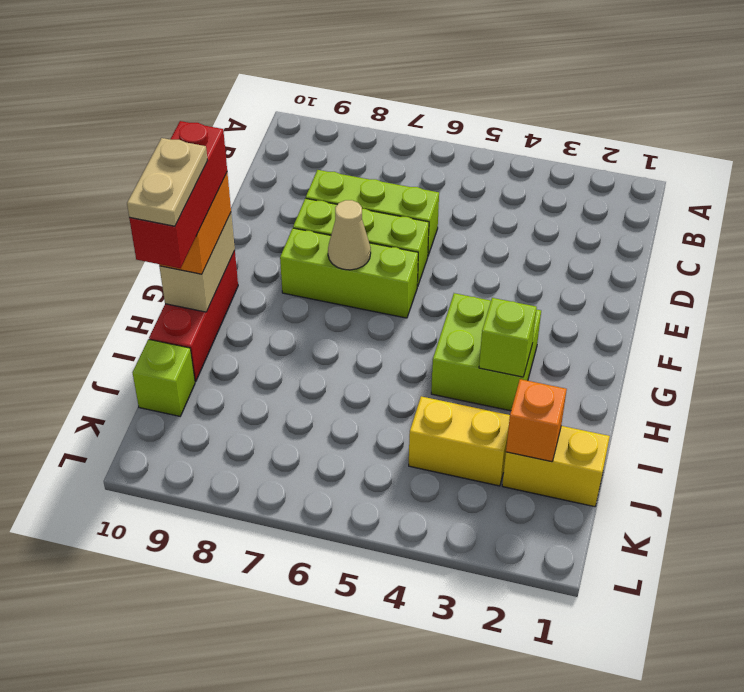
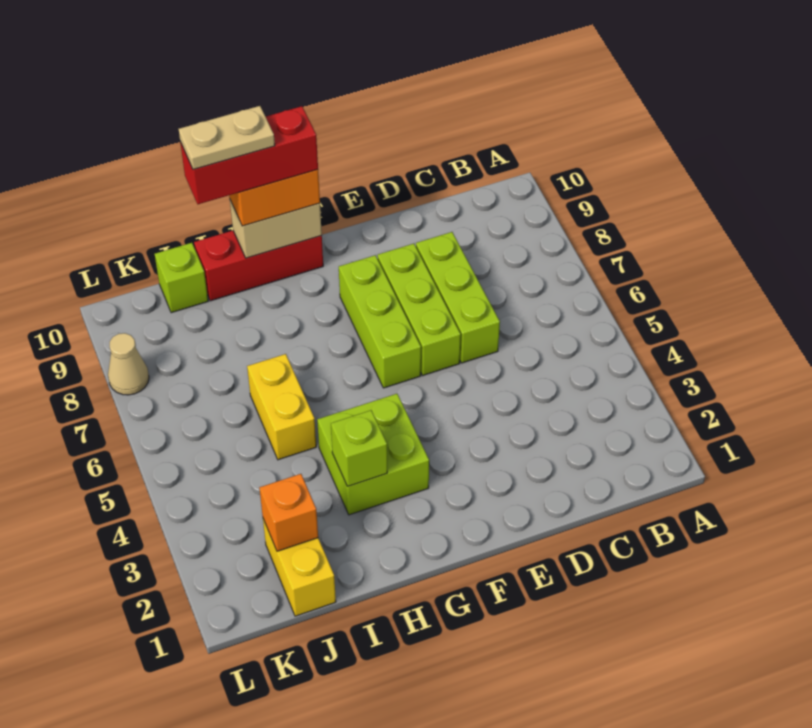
tan cone F7 level 2 -> tan cone L8 level 1
yellow brick J3:J4 level 1 -> yellow brick I5:I6 level 1

